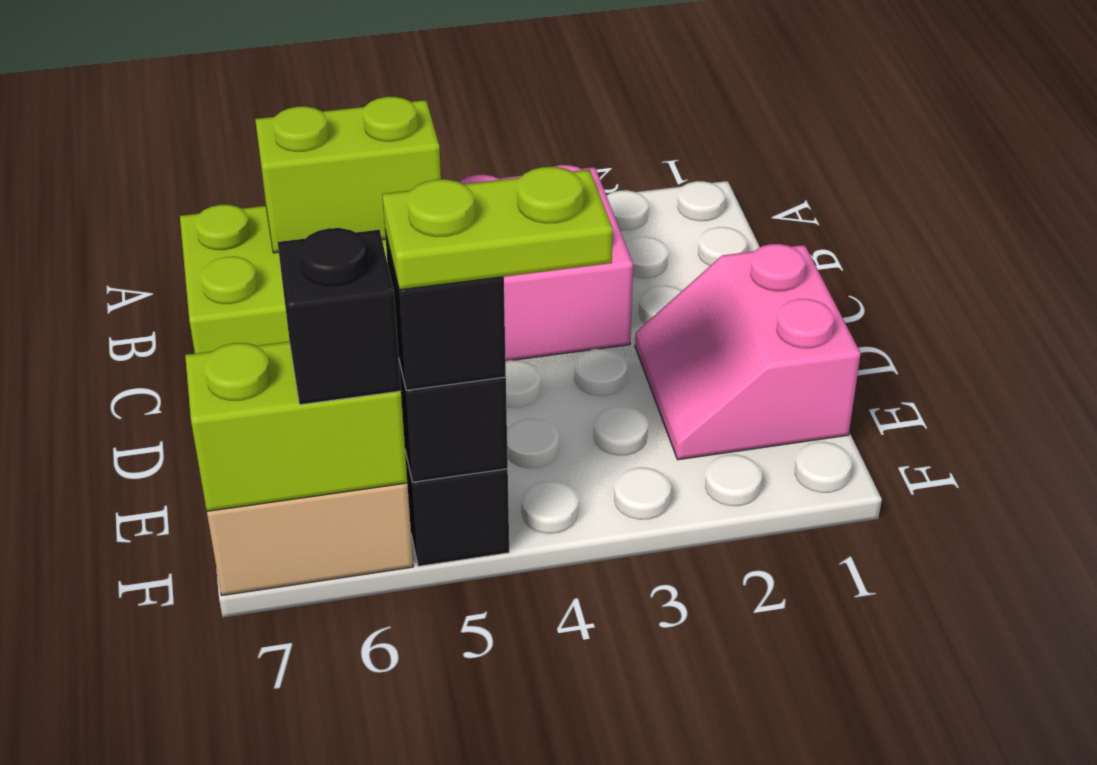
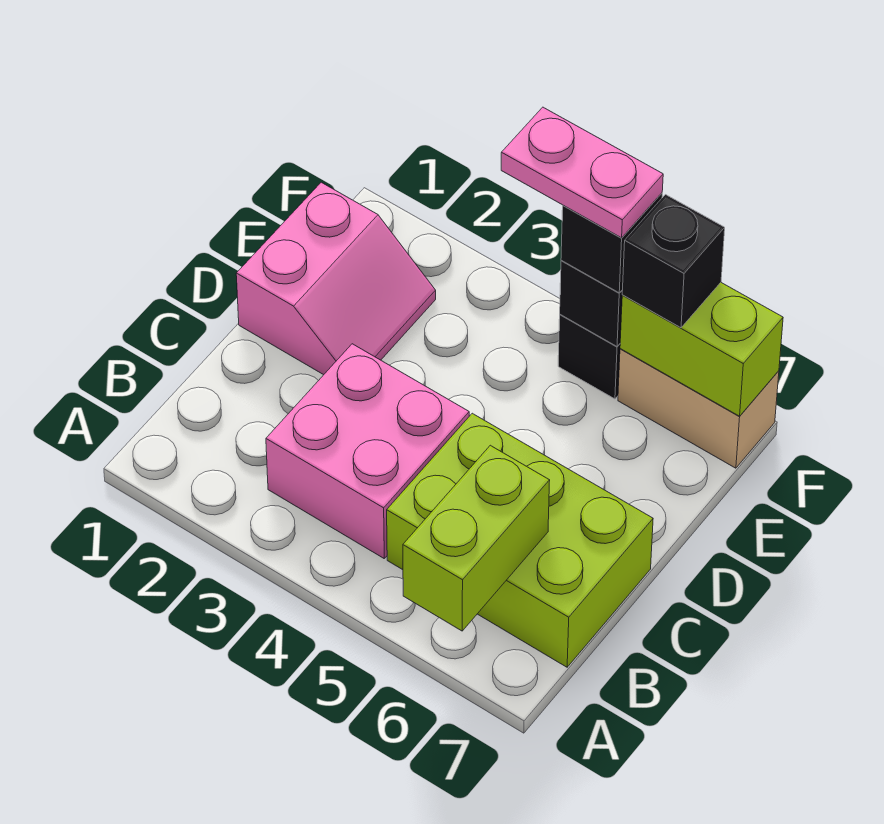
lime brick B5:B6 level 2 -> lime brick A6:B6 level 2
lime plate F4:F5 level 4 -> pink plate F4:F5 level 4

